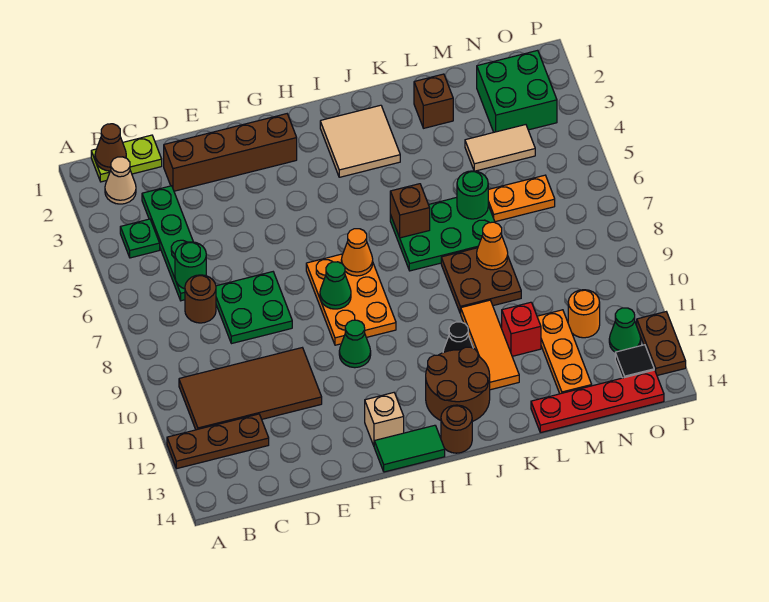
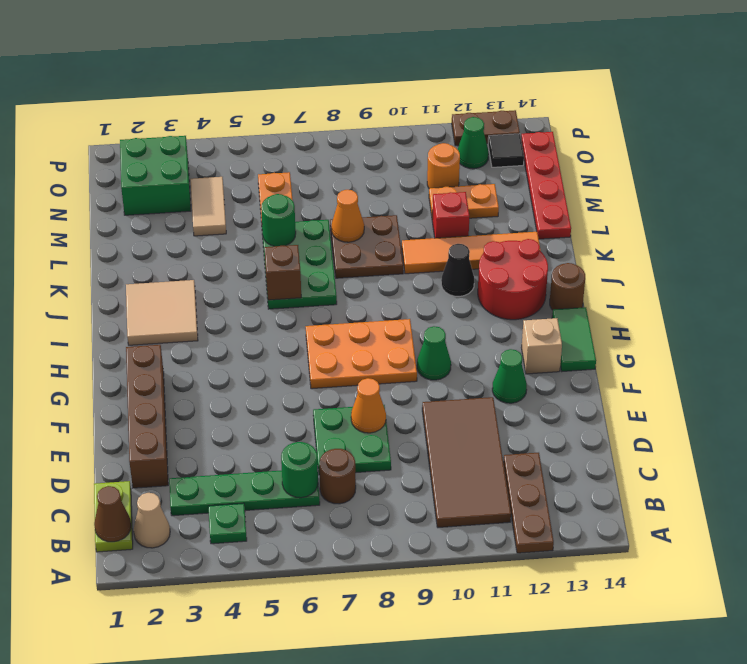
green cone G8 level 2 -> green cone F12 level 1
orange cone H7 level 2 -> orange cone E8 level 2
brown round brick I12:J13 level 1 -> red round brick I12:J13 level 1
orange tile K10:K12 level 1 -> orange tile K10:K13 level 1
brown brick L2 level 1 -> none
orange plate M11:M13 level 1 -> orange plate M11:M12 level 1

